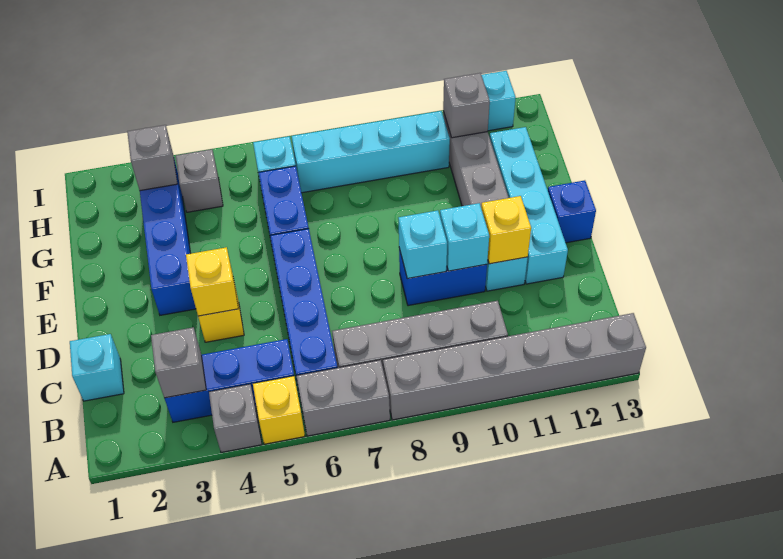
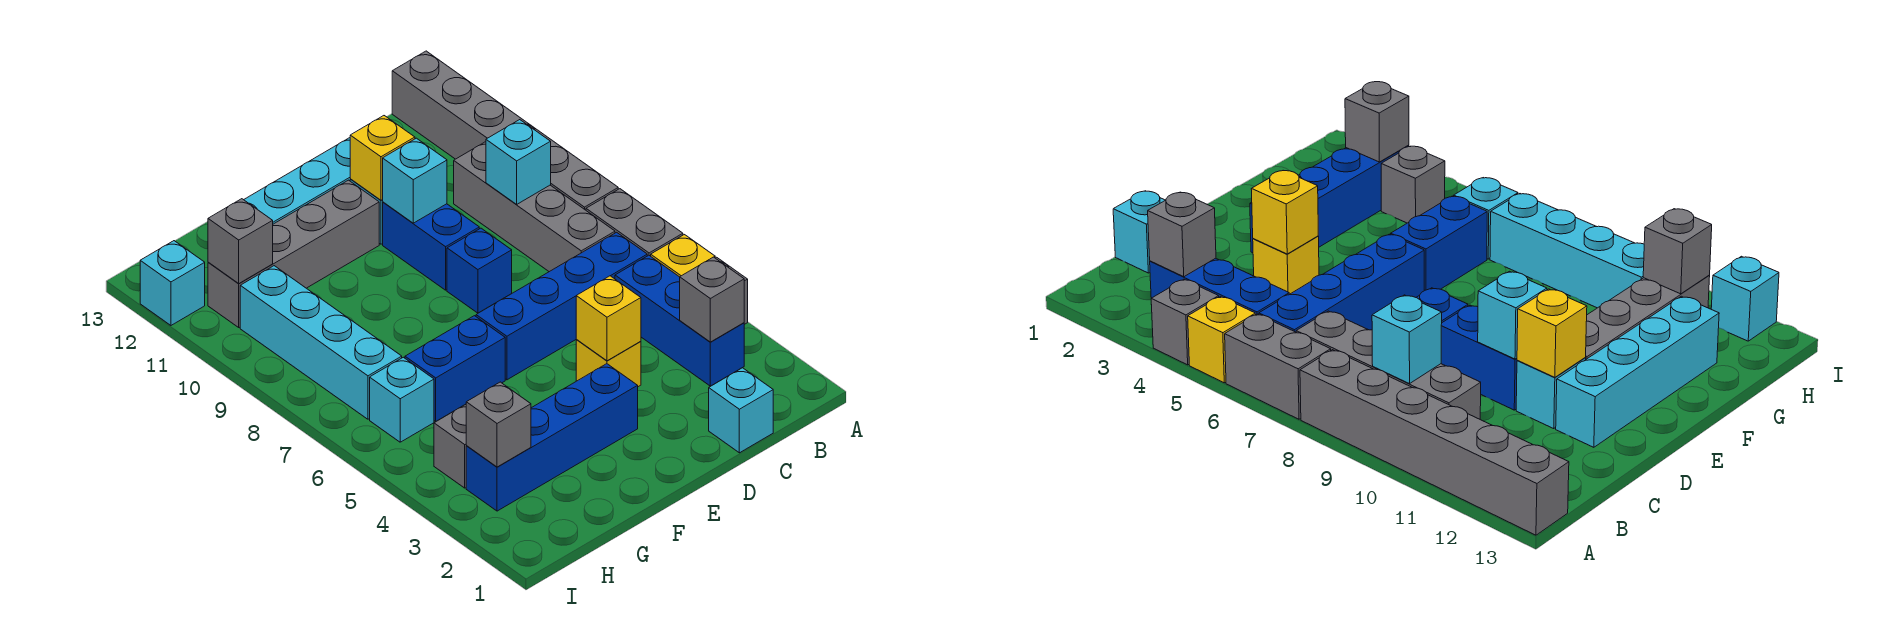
cyan brick D9 level 2 -> cyan brick B9 level 2
blue brick E13 level 1 -> blue brick D8 level 1

